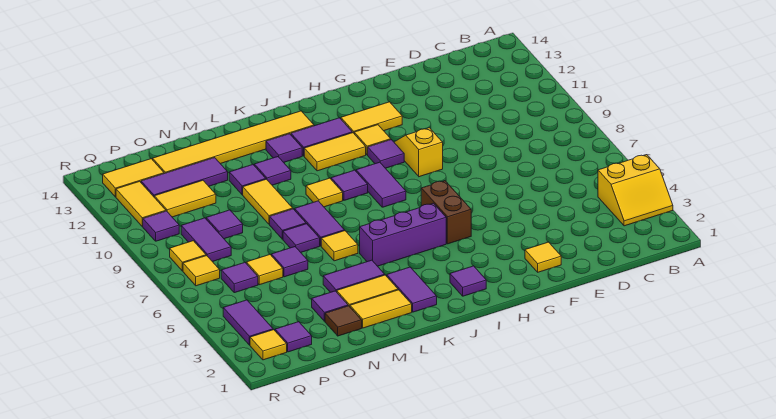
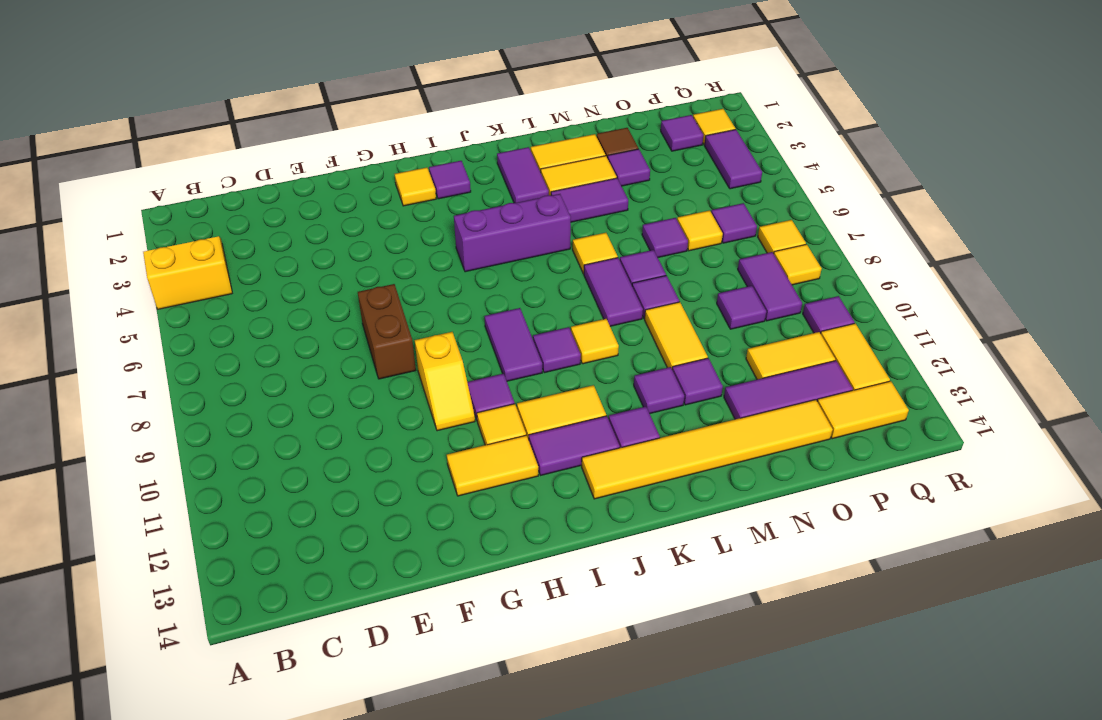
yellow tile F2 level 1 -> yellow tile H2 level 1
brown brick H5:H6 level 1 -> brown brick F7:F8 level 1

